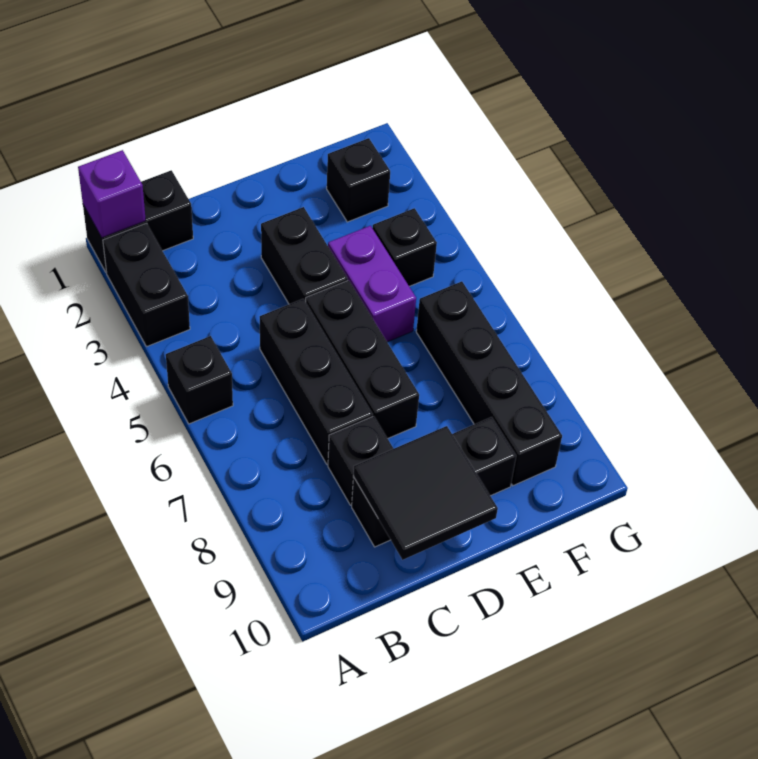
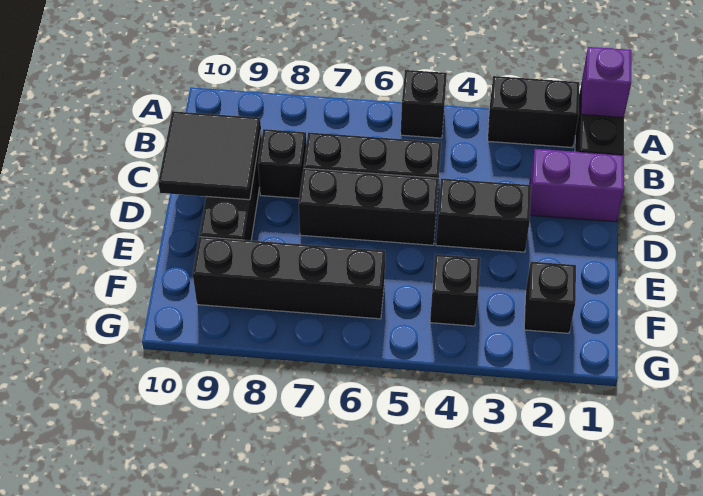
purple brick E4:E5 level 1 -> purple brick C1:C2 level 1

